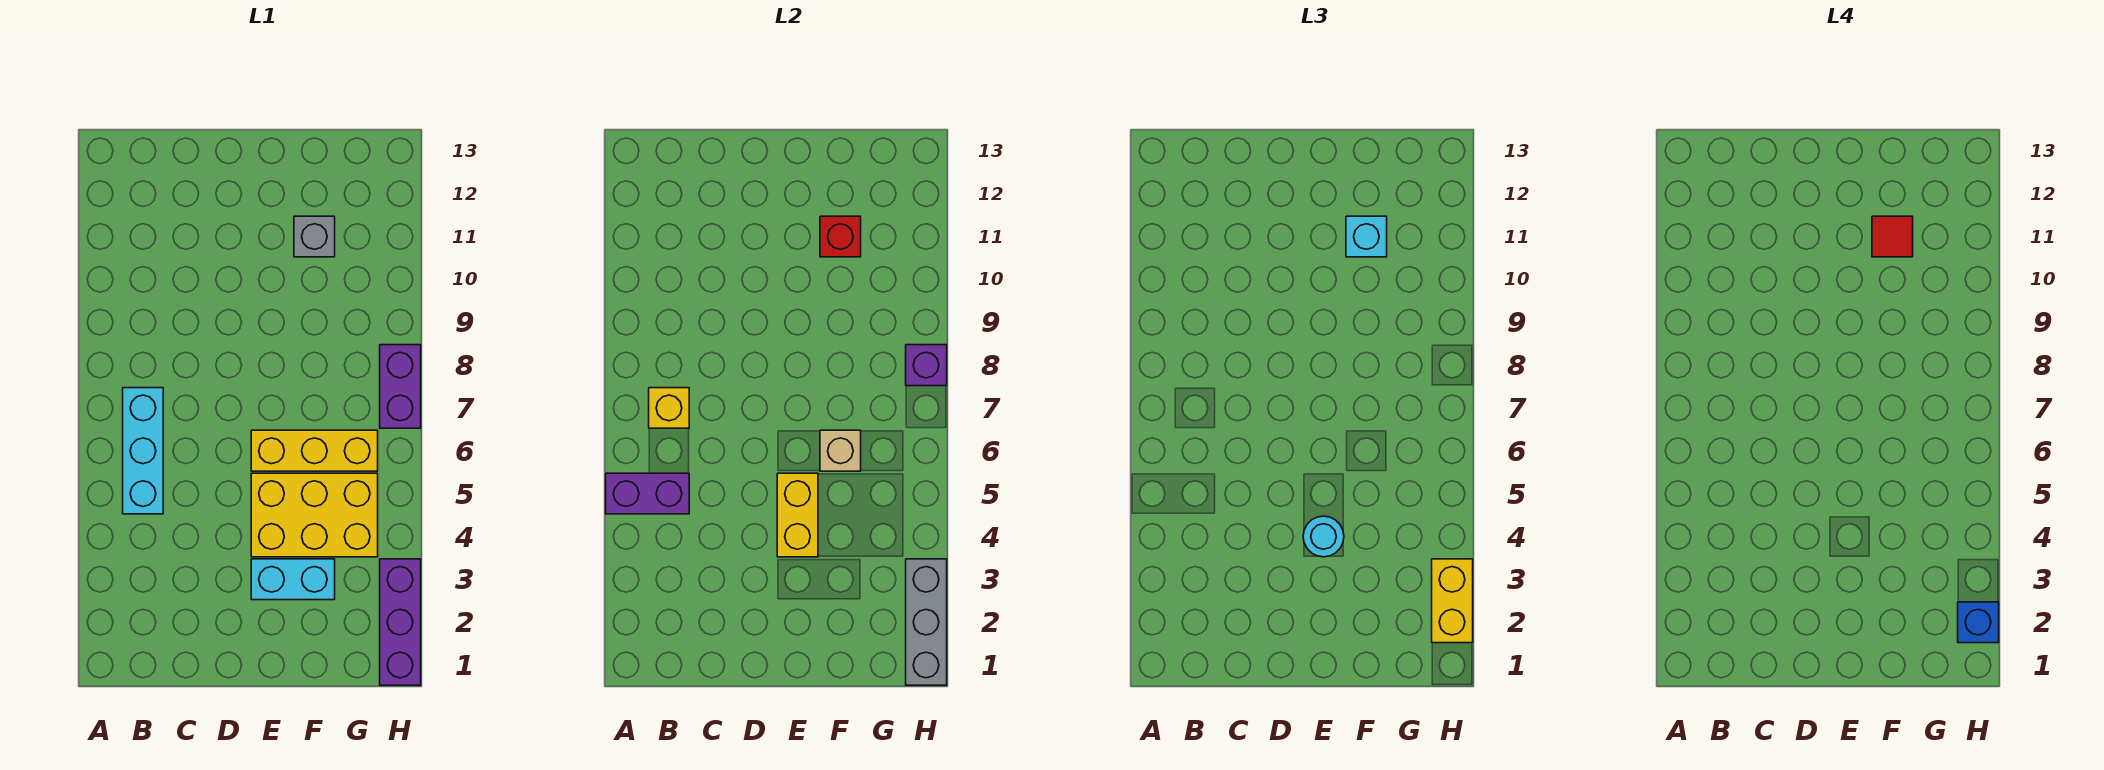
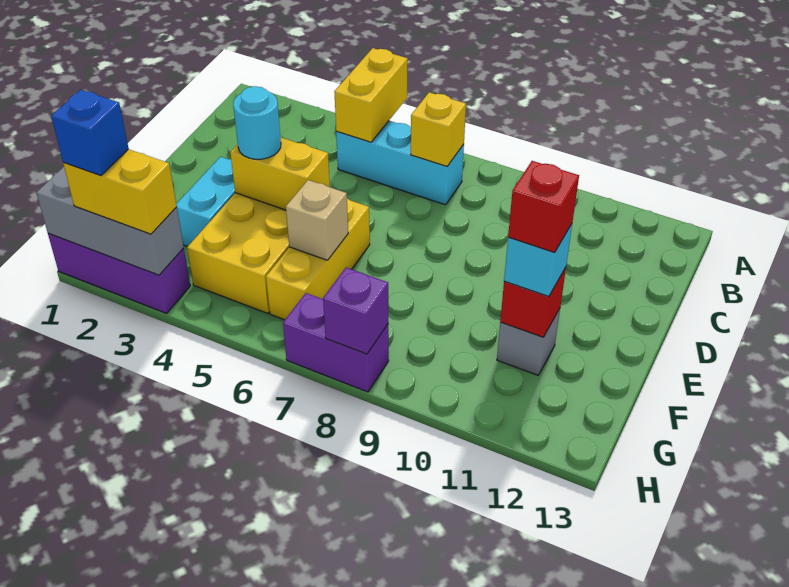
purple brick A5:B5 level 2 -> yellow brick A5:B5 level 2
red tile F11 level 4 -> red brick F11 level 4

